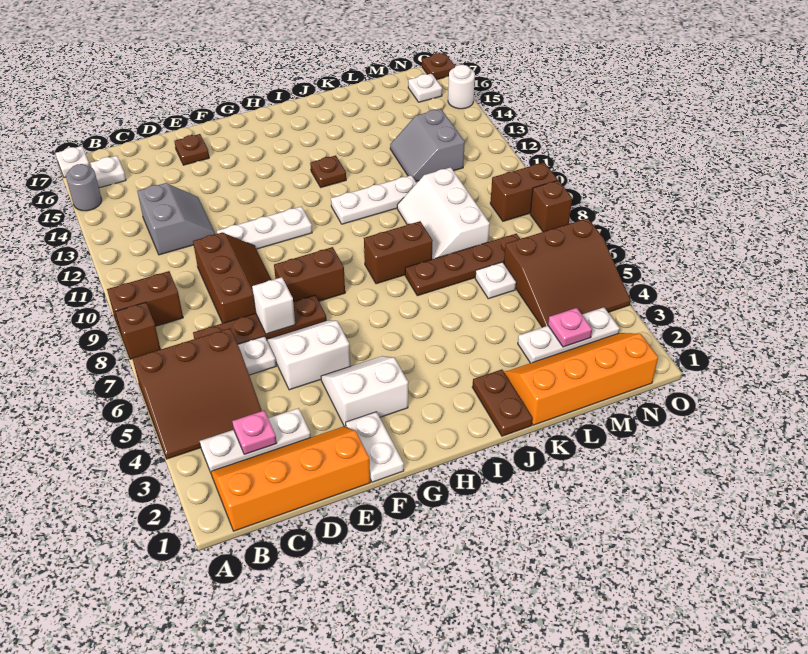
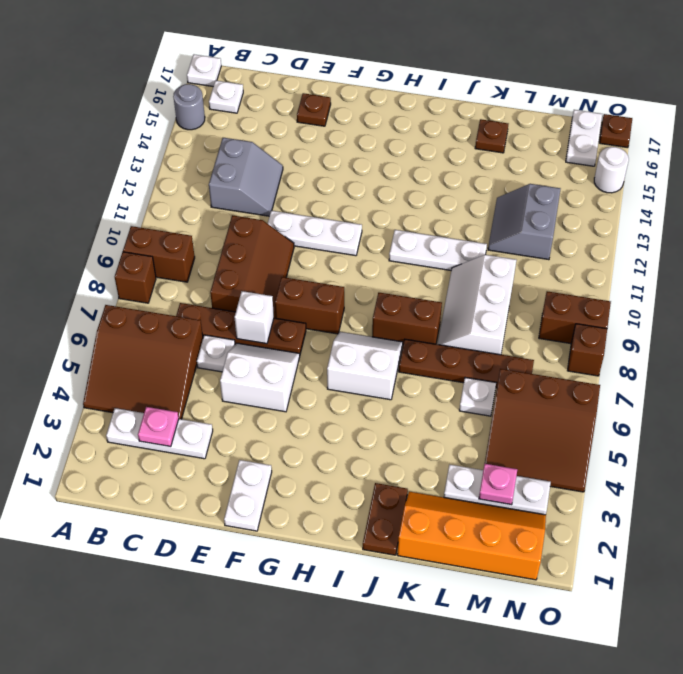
orange slope B1:E2 level 1 top 1 -> none
white slope F3:G4 level 1 top 3 -> white slope H6:I7 level 1 top 6
brown plate I13 level 1 -> brown plate K16 level 1
white plate N16 level 1 -> white plate N16:N17 level 1

